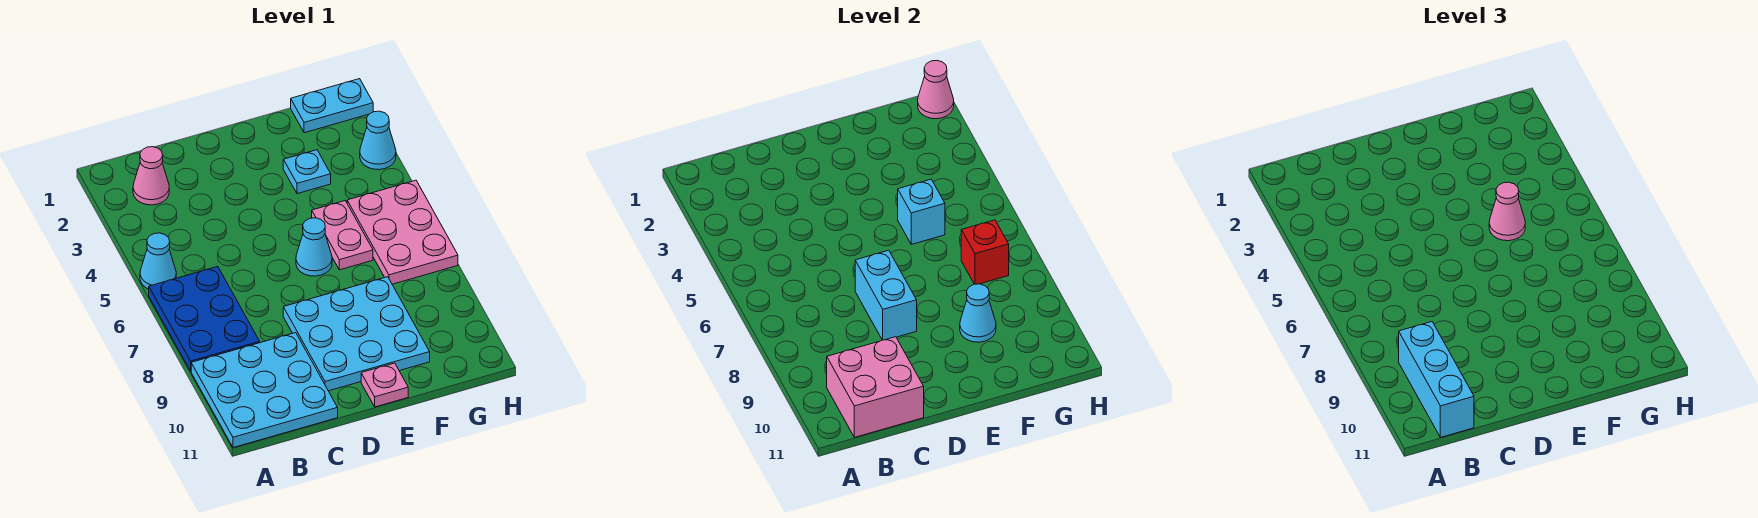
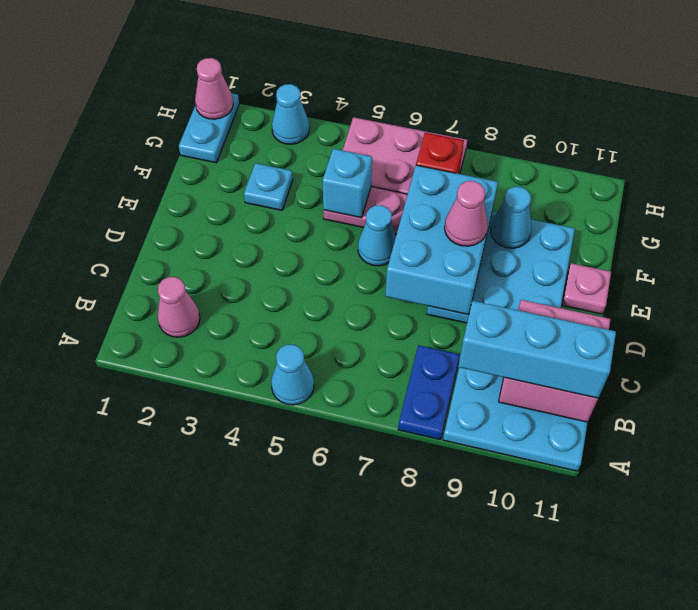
blue plate A6:B8 level 1 -> blue plate A8:B8 level 1
cyan brick D7:D8 level 2 -> cyan brick D7:F8 level 2
pink cone F5 level 3 -> pink cone E8 level 3

